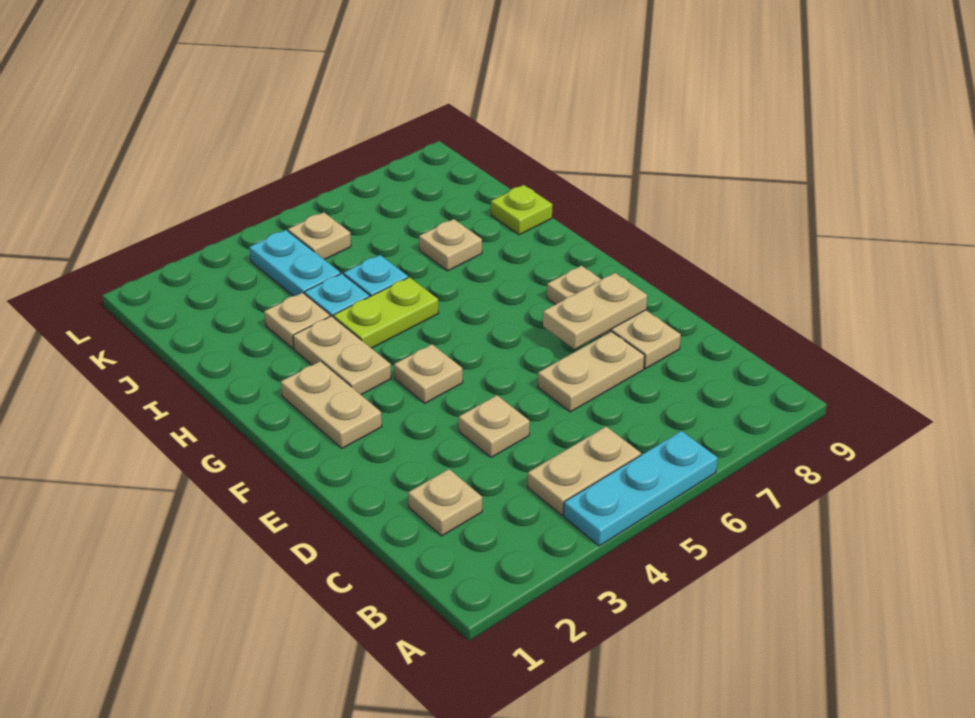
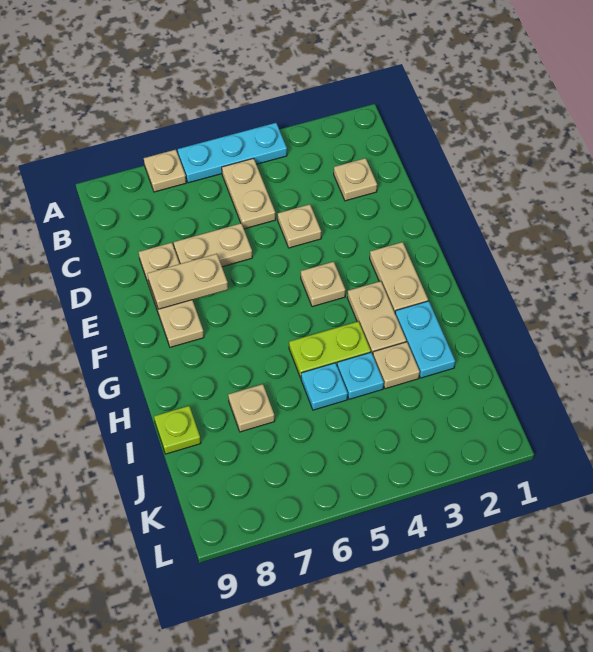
tan plate B4:B5 level 1 -> tan plate B5:C5 level 1
cyan plate J4:K4 level 1 -> cyan plate H2:I2 level 1
tan plate K5 level 1 -> tan plate A7 level 1

